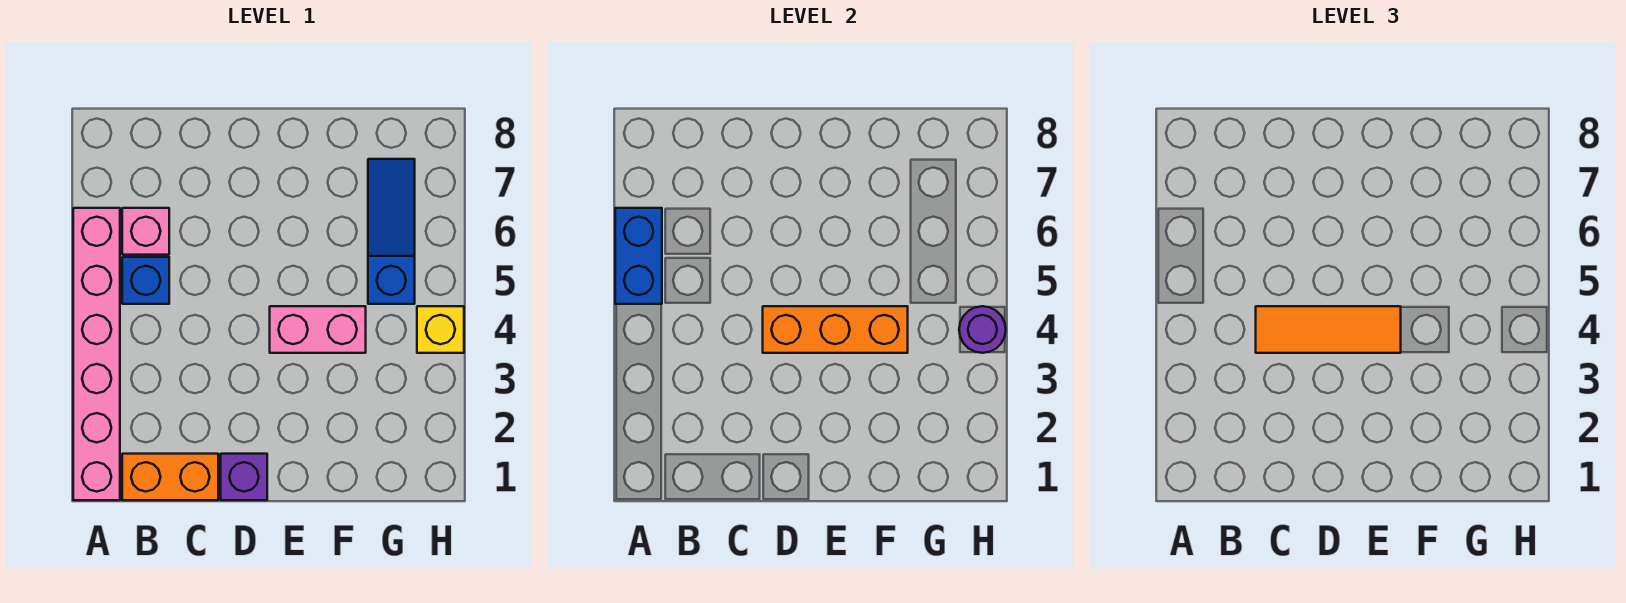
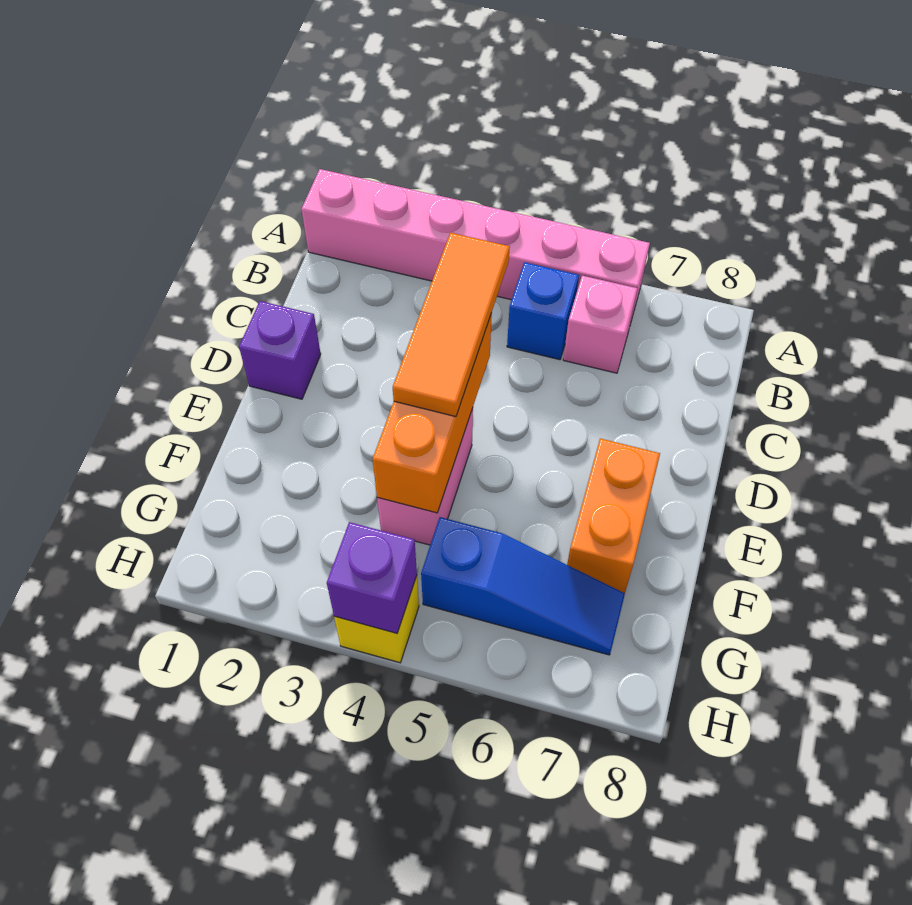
blue brick A5:A6 level 2 -> none
orange brick B1:C1 level 1 -> orange brick E7:F7 level 1
purple round brick H4 level 2 -> purple brick H4 level 2

